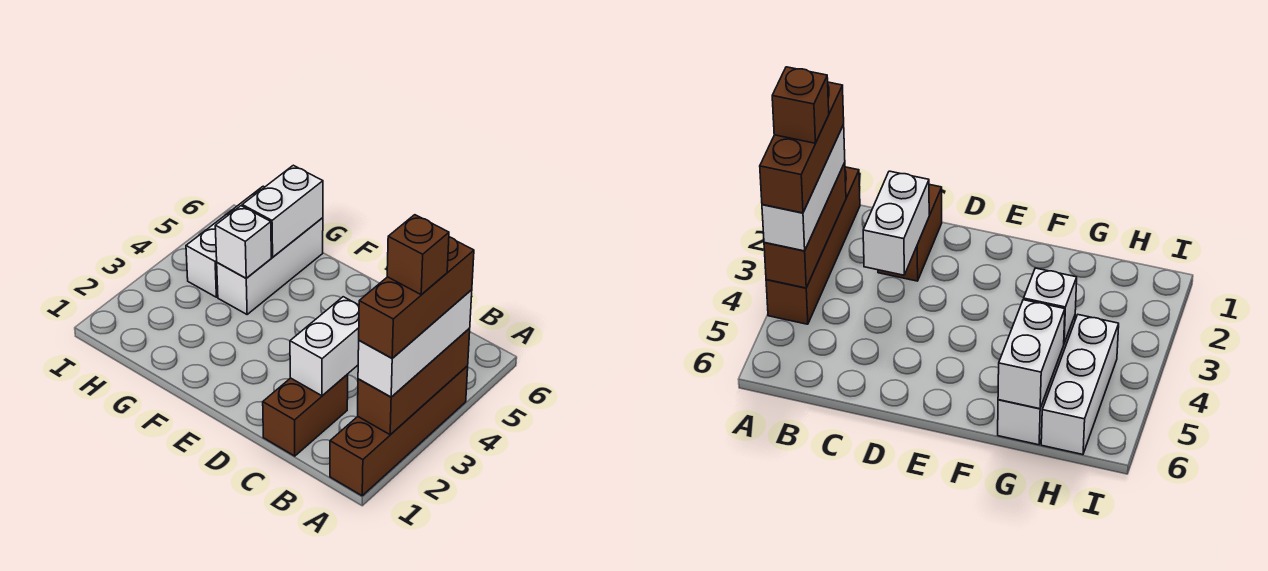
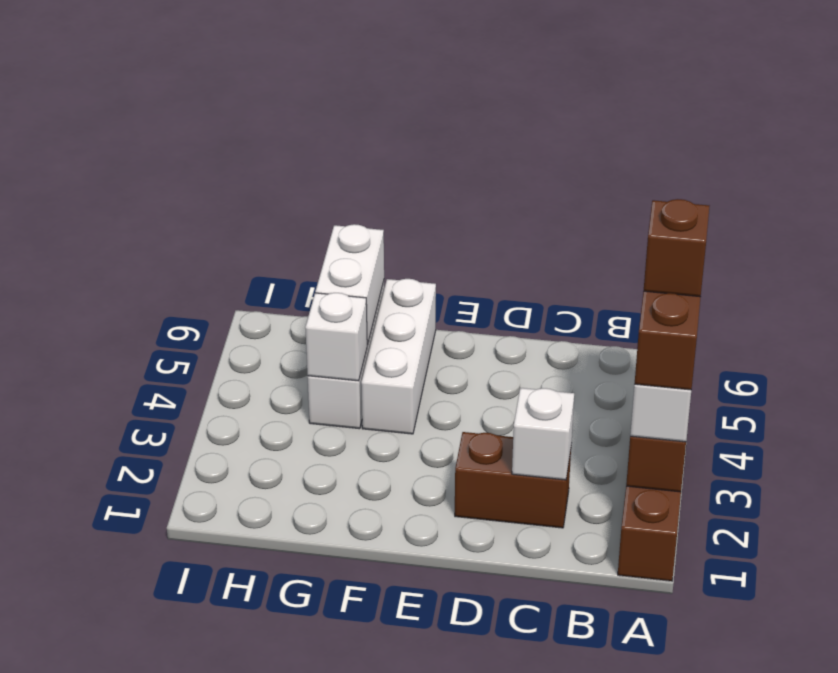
brown brick C1:C2 level 1 -> brown brick C2:D2 level 1
white brick C2:C3 level 2 -> white brick C2 level 2
white brick H4:H6 level 1 -> white brick F4:F6 level 1

